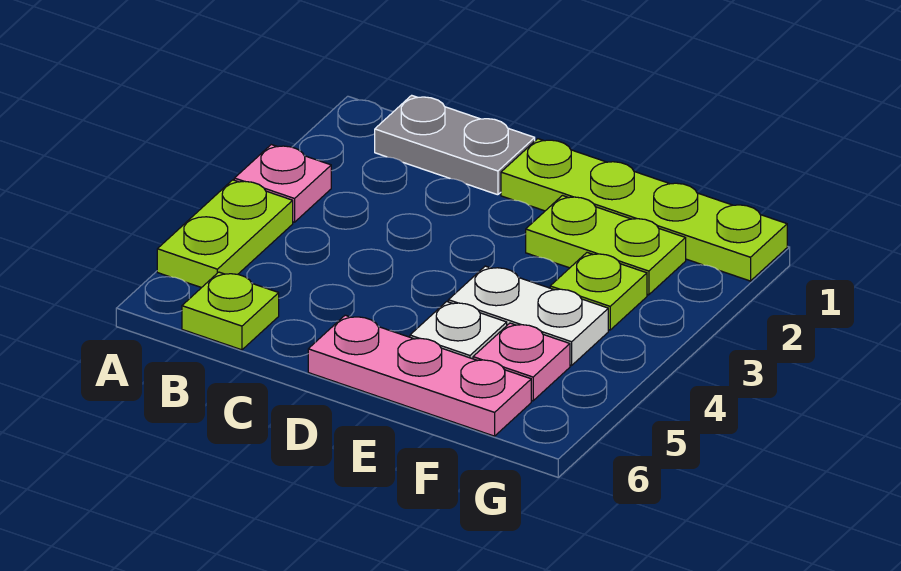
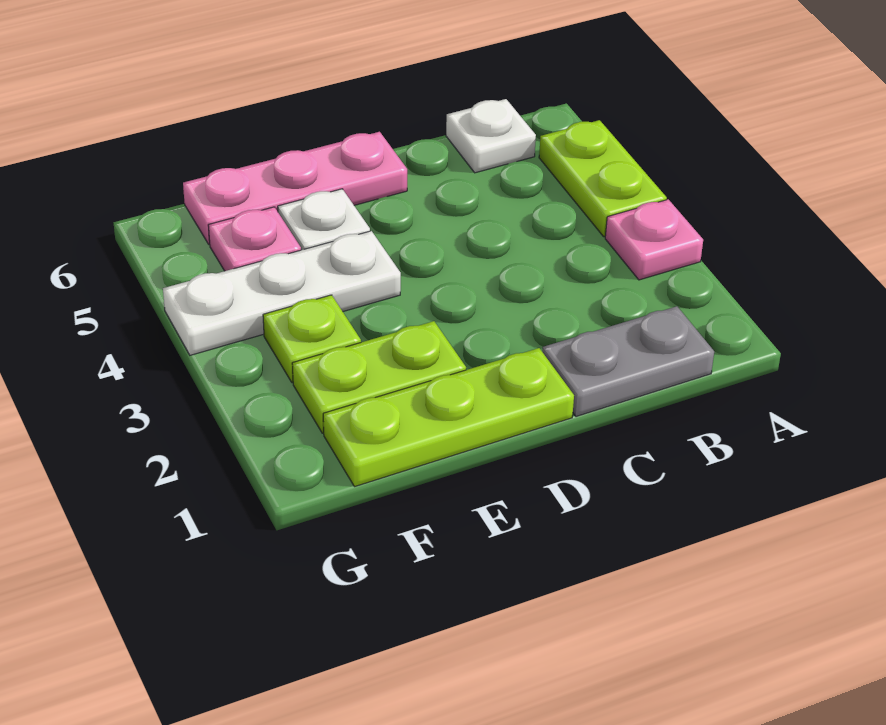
lime plate B6 level 1 -> white plate B6 level 1
lime plate D1:G1 level 1 -> lime plate D1:F1 level 1
white plate E4:F4 level 1 -> white plate E4:G4 level 1

